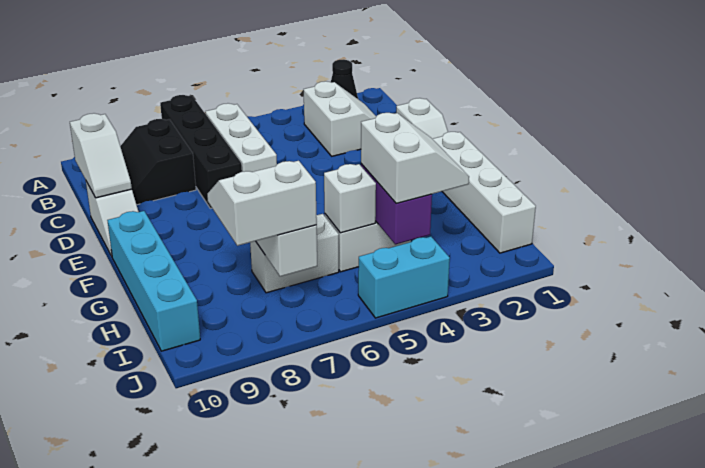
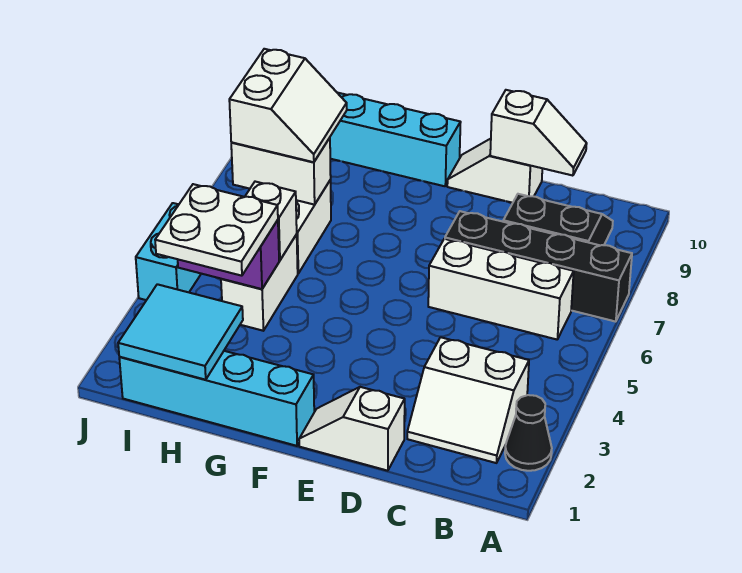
white slope C10:D10 level 2 top C -> white slope C10:D10 level 2 top D
white brick F1:I1 level 1 -> cyan brick F1:I1 level 1
none -> cyan tile H1:I2 level 2
white slope H3:I4 level 3 top 4 -> white plate H3:I4 level 3

